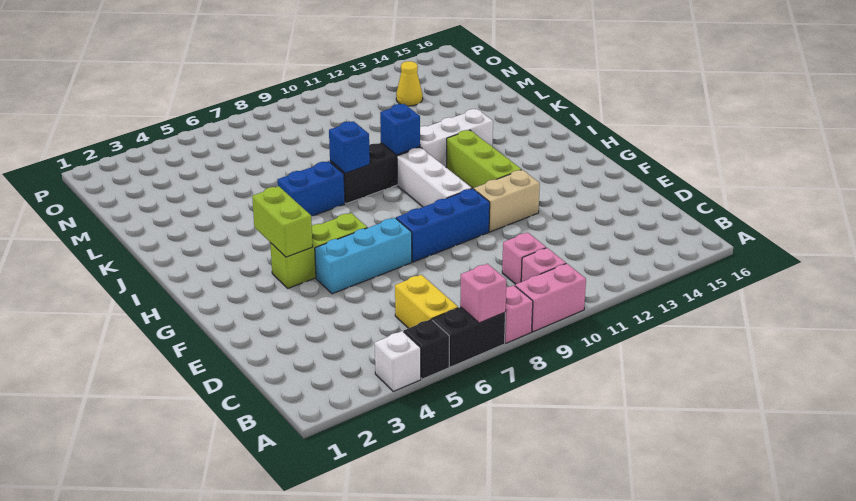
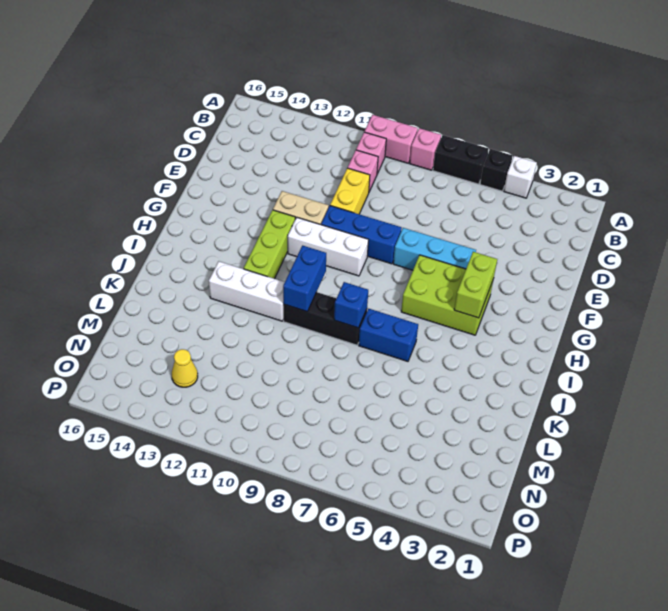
pink brick A7 level 2 -> none
yellow brick B6:C6 level 1 -> yellow brick D10:E10 level 1
lime brick G4:G6 level 1 -> lime brick G4:H6 level 1
white brick G10:I10 level 1 -> white brick G9:G11 level 1
blue brick J10 level 2 -> blue brick I10:J10 level 2

